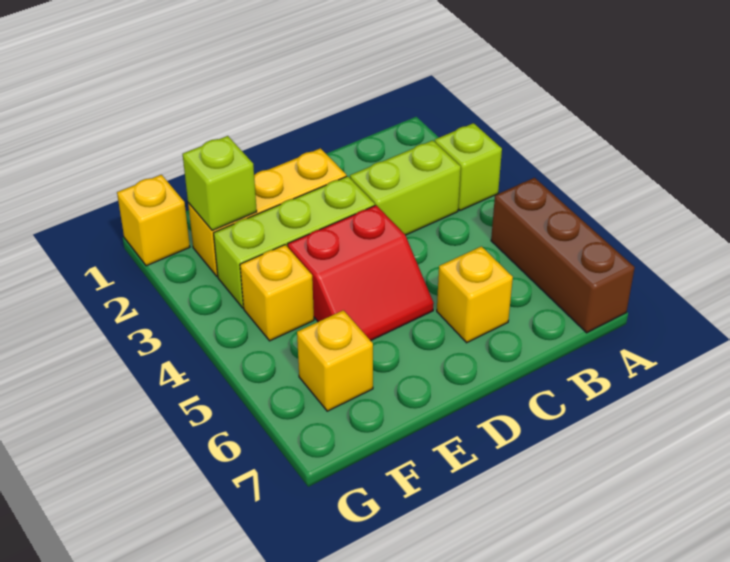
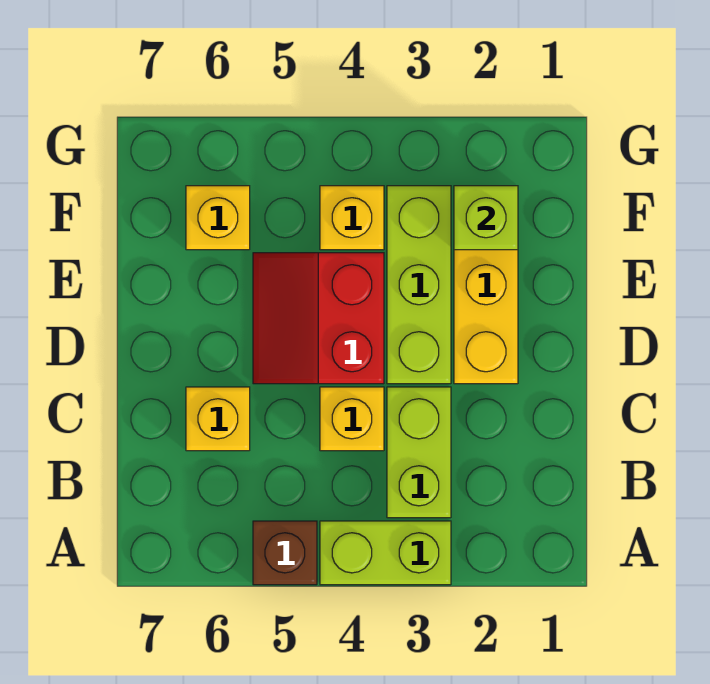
lime brick A3 level 1 -> lime brick A3:A4 level 1
brown brick A5:A7 level 1 -> brown brick A5 level 1
yellow brick G1 level 1 -> yellow brick C4 level 1

